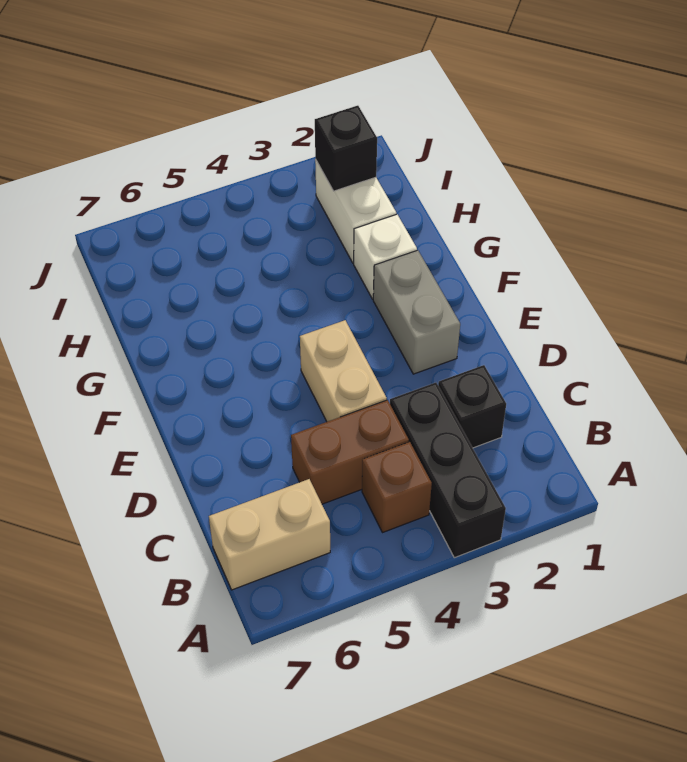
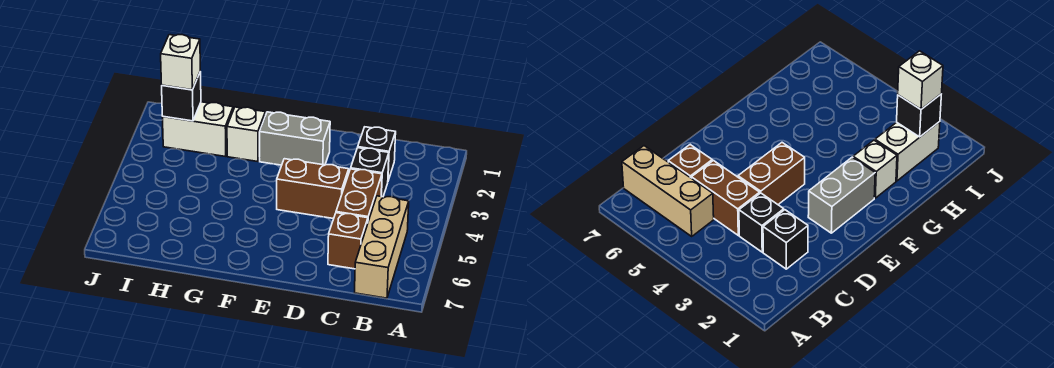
black brick A3:C3 level 1 -> black brick C3 level 1
brown brick B4 level 1 -> brown brick C6 level 1
tan brick B6:B7 level 1 -> tan brick B5:B7 level 1
tan brick D4:E4 level 1 -> brown brick D4:E4 level 1
none -> white brick I2 level 3

